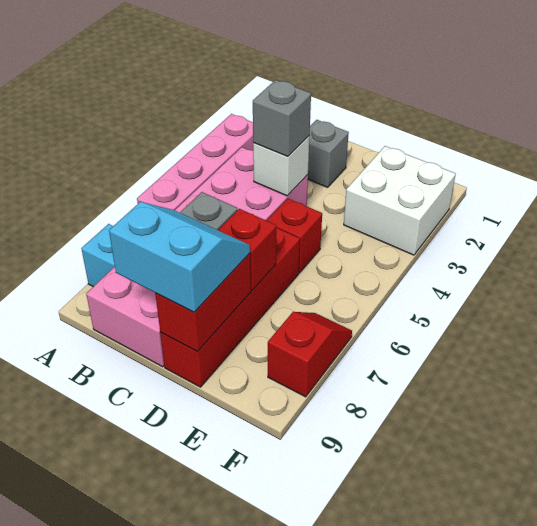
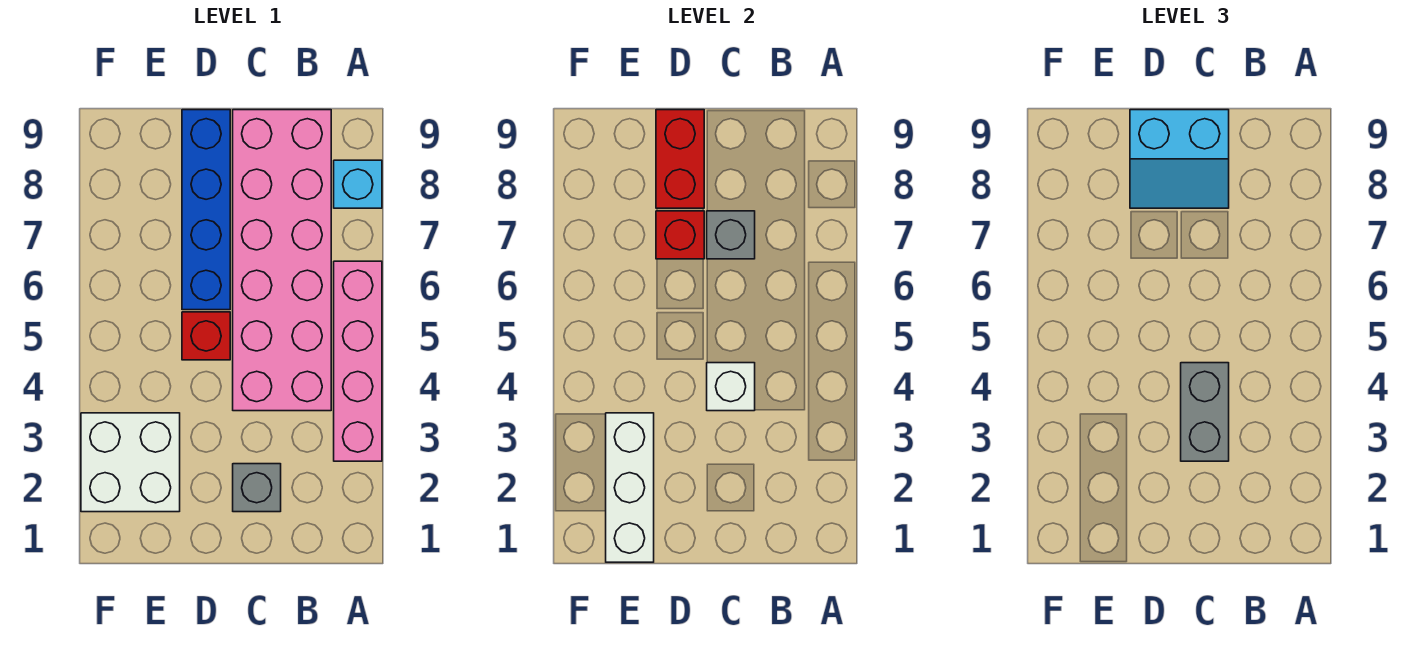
grey brick C4 level 3 -> grey brick C3:C4 level 3
red brick D6:D9 level 1 -> blue brick D6:D9 level 1
none -> white brick E1:E3 level 2
red slope F7:F8 level 1 top 8 -> none

